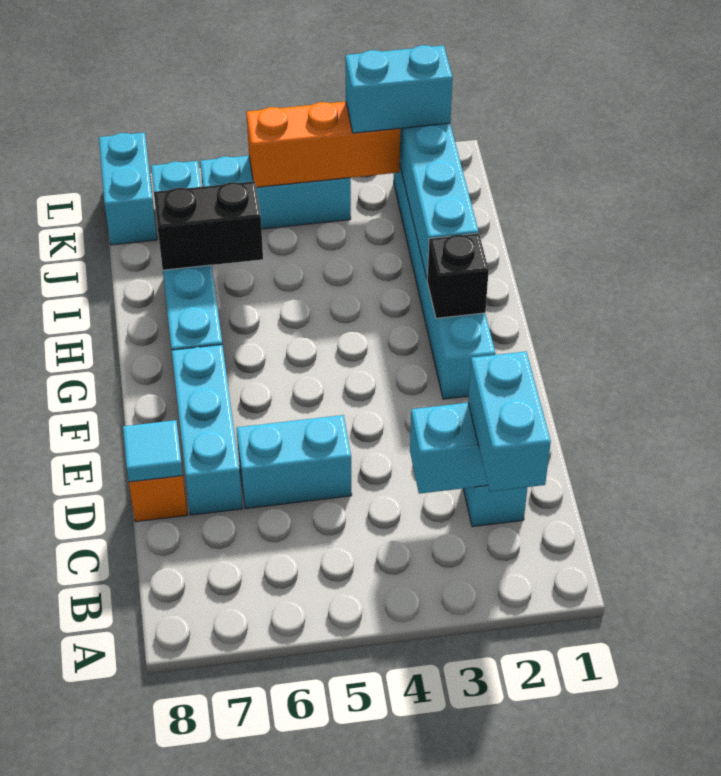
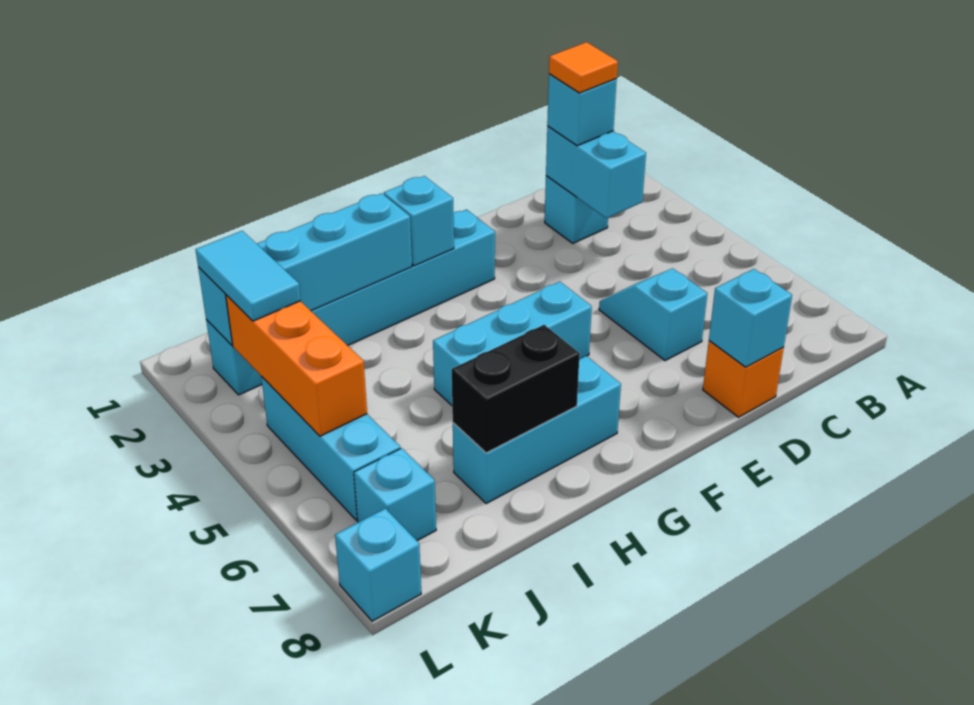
cyan brick B2:C2 level 3 -> cyan brick C2 level 3
none -> orange tile C2 level 4
cyan brick D5:D6 level 1 -> cyan slope D5:D6 level 1 top 6
cyan brick D7:F7 level 1 -> cyan brick F5:H5 level 1
cyan tile D8 level 2 -> cyan brick D8 level 2
black brick G2 level 2 -> cyan brick G2 level 2
black brick I6:I7 level 2 -> black brick H7:I7 level 2
cyan brick K2:K3 level 3 -> cyan tile K2:K3 level 3
cyan brick K8:L8 level 1 -> cyan brick L8 level 1

